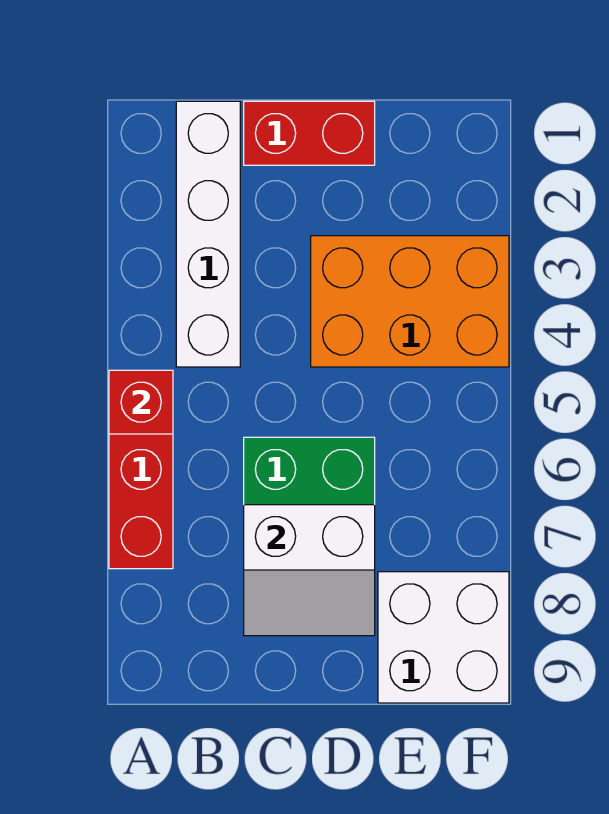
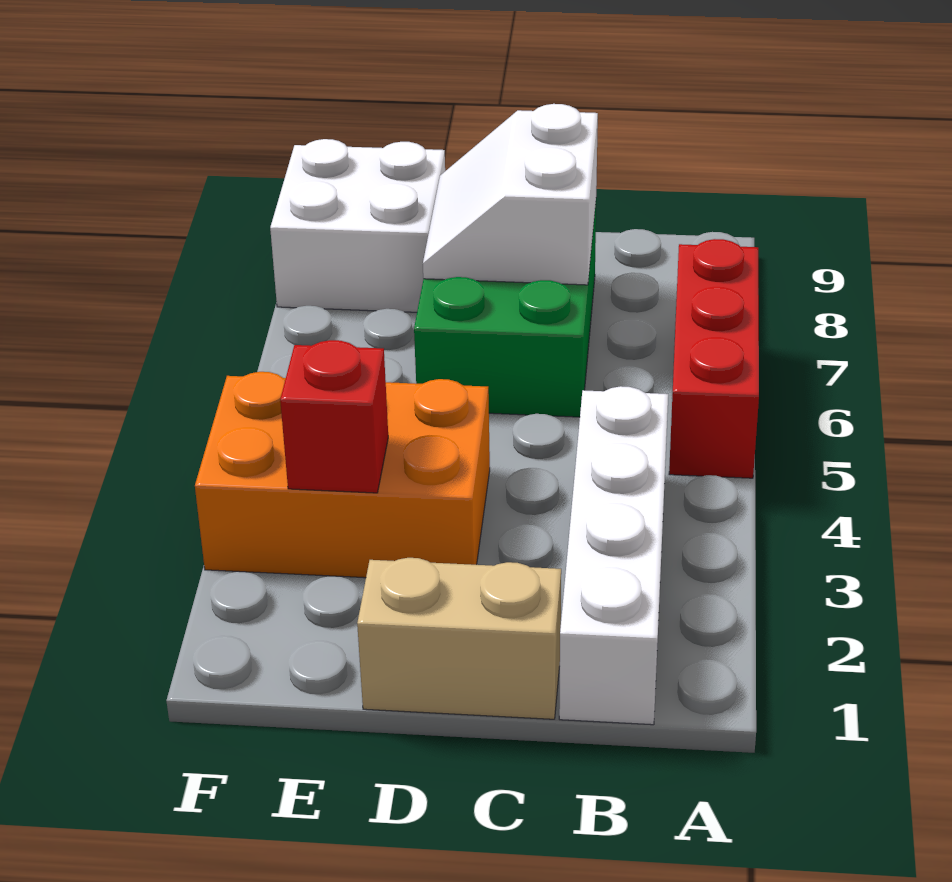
red brick A5 level 2 -> red brick E3 level 2
red brick C1:D1 level 1 -> tan brick C1:D1 level 1
white slope C7:D8 level 2 top 7 -> white slope C7:D8 level 2 top C

